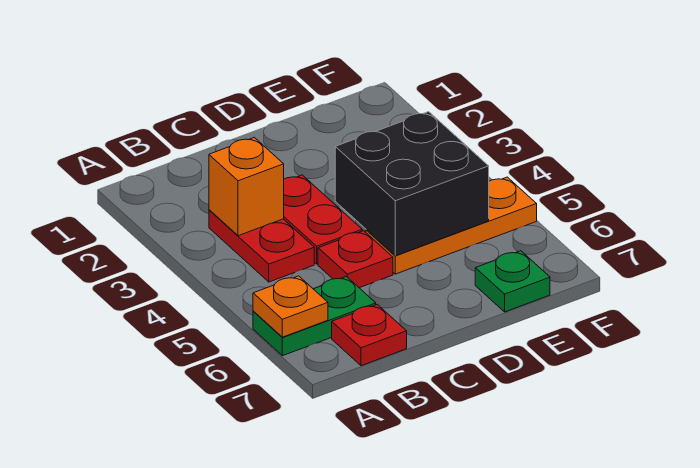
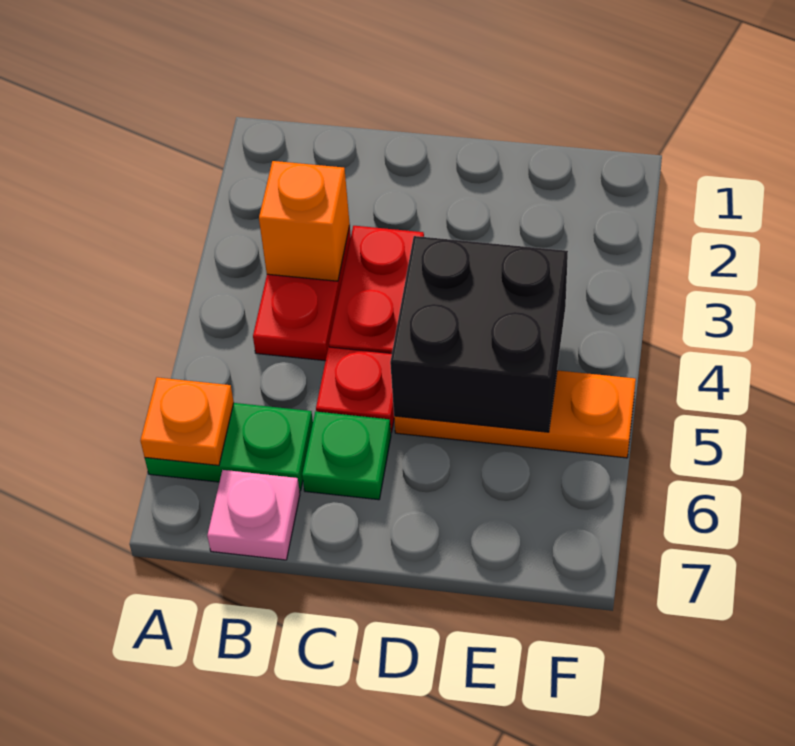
red plate B7 level 1 -> pink plate B7 level 1
green plate E7 level 1 -> green plate C6 level 1

